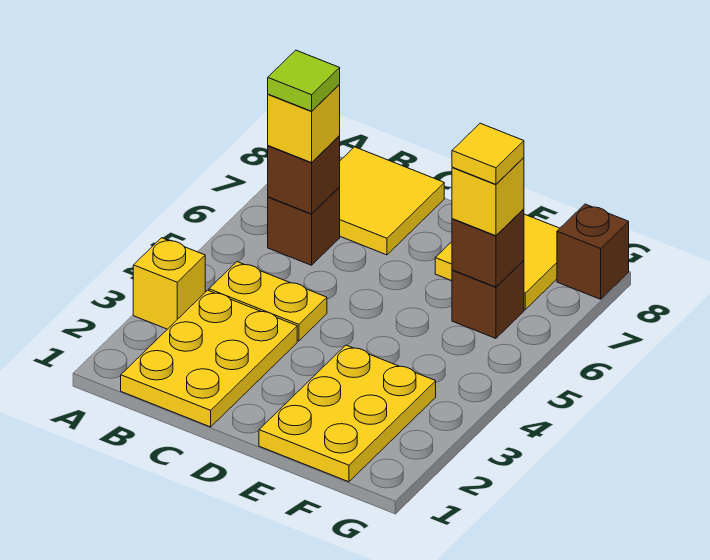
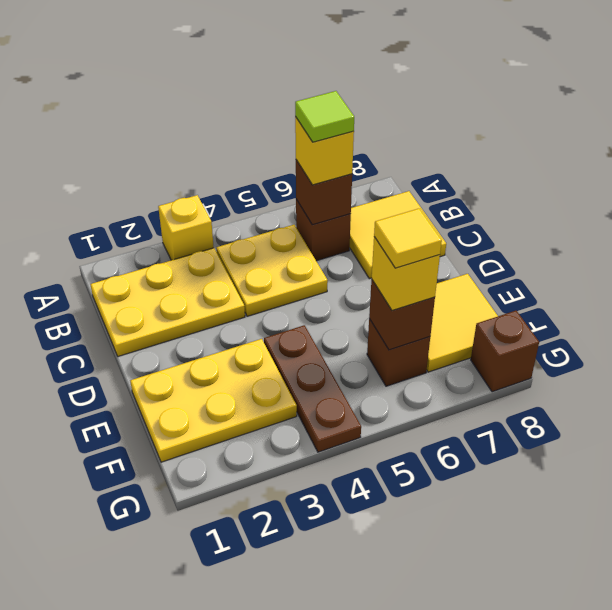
yellow plate B4:C4 level 1 -> yellow plate B4:C5 level 1
none -> brown plate E4:G4 level 1

